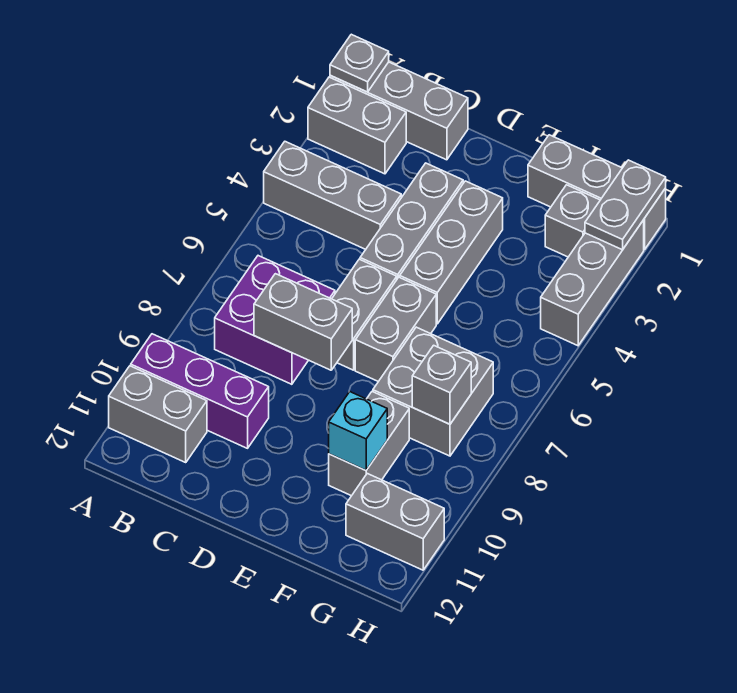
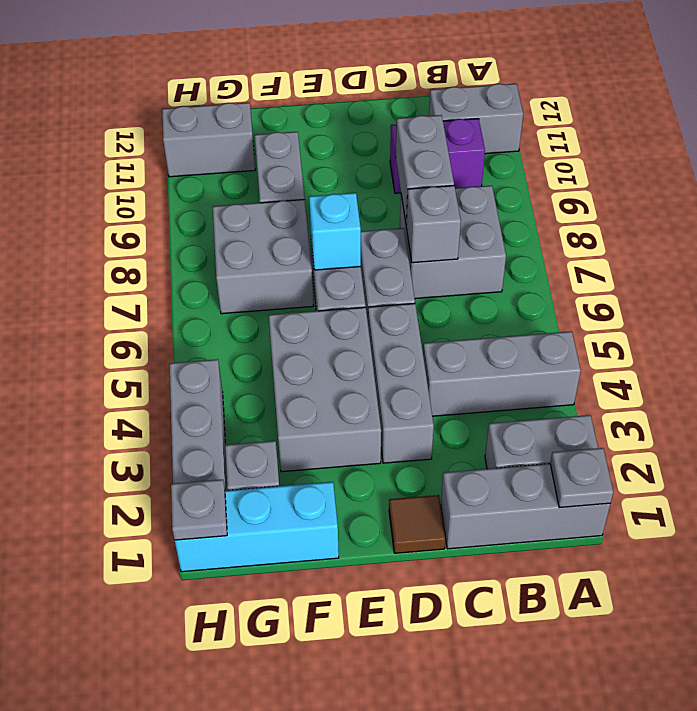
purple brick A10:C10 level 1 -> purple brick B10:C10 level 1
purple brick B7:C8 level 1 -> grey brick B7:C8 level 1
grey brick C8:D8 level 2 -> grey brick C8:C9 level 2
none -> brown tile D1 level 1
grey brick E3:E5 level 1 -> grey brick E3:F5 level 1
grey brick F1:H1 level 1 -> cyan brick F1:H1 level 1
cyan brick F10 level 2 -> cyan brick E7 level 2
grey brick G8 level 2 -> grey brick C7 level 2
grey plate H1:H2 level 2 -> grey plate H1 level 2

